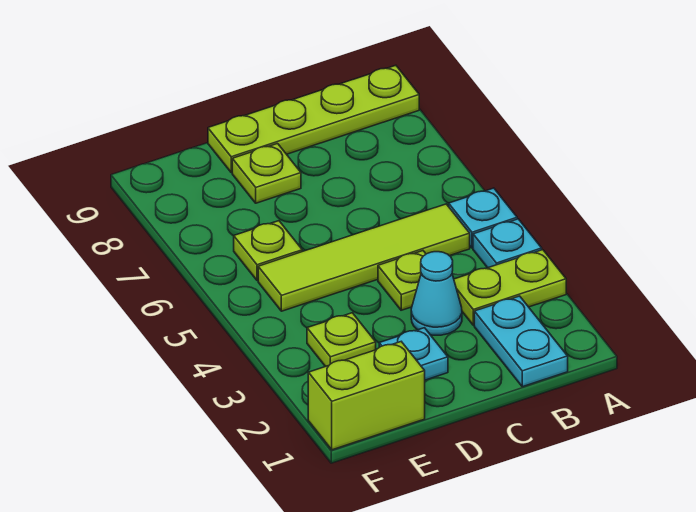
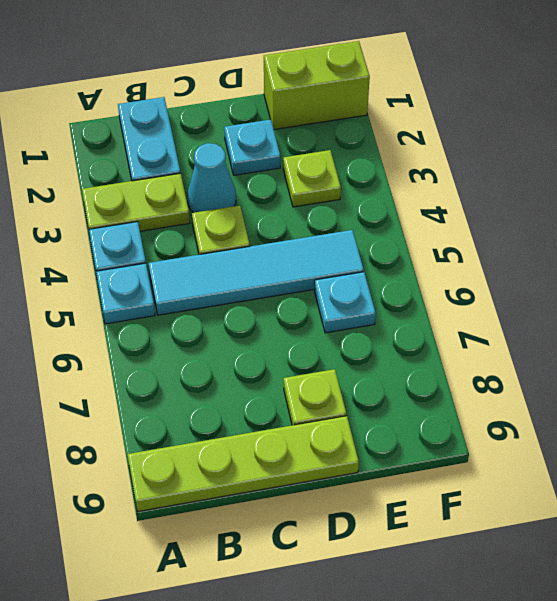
lime tile B5:E5 level 1 -> cyan tile B5:E5 level 1
lime plate E6 level 1 -> cyan plate E6 level 1

